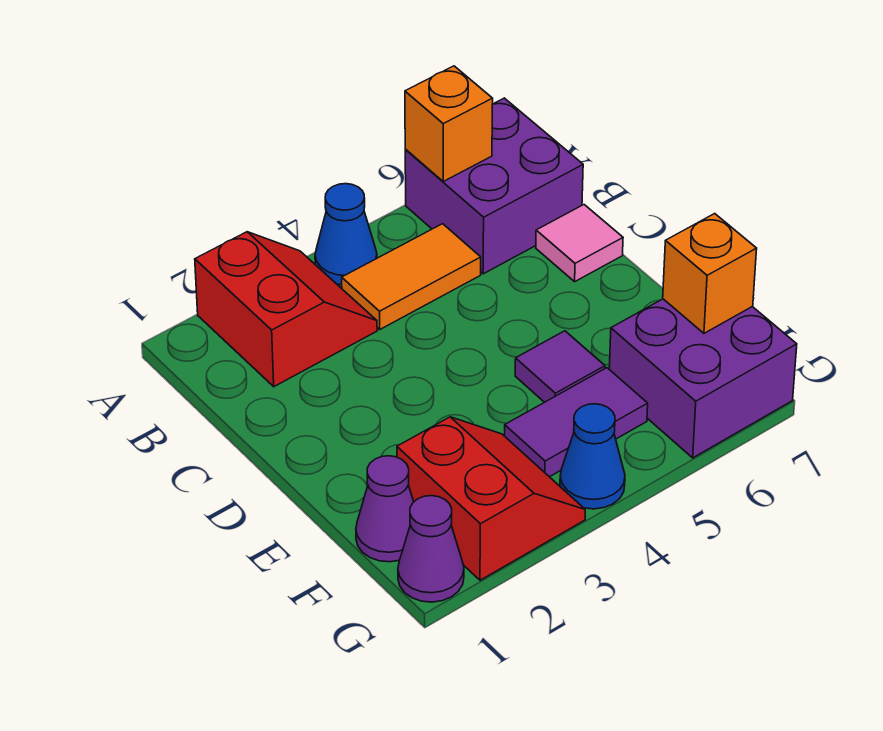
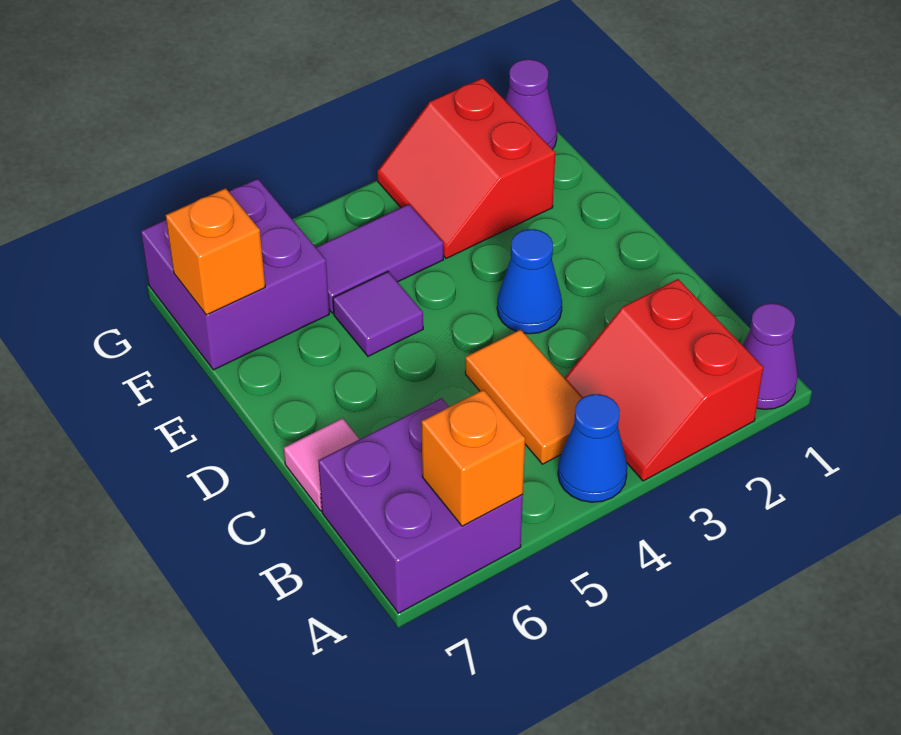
orange tile B4:B5 level 1 -> orange tile B4:C4 level 1
purple cone F1 level 1 -> purple cone A1 level 1
blue cone G4 level 1 -> blue cone D3 level 1

